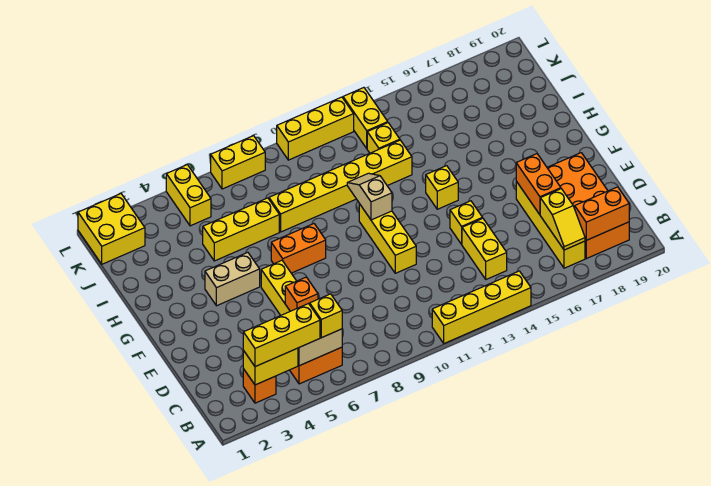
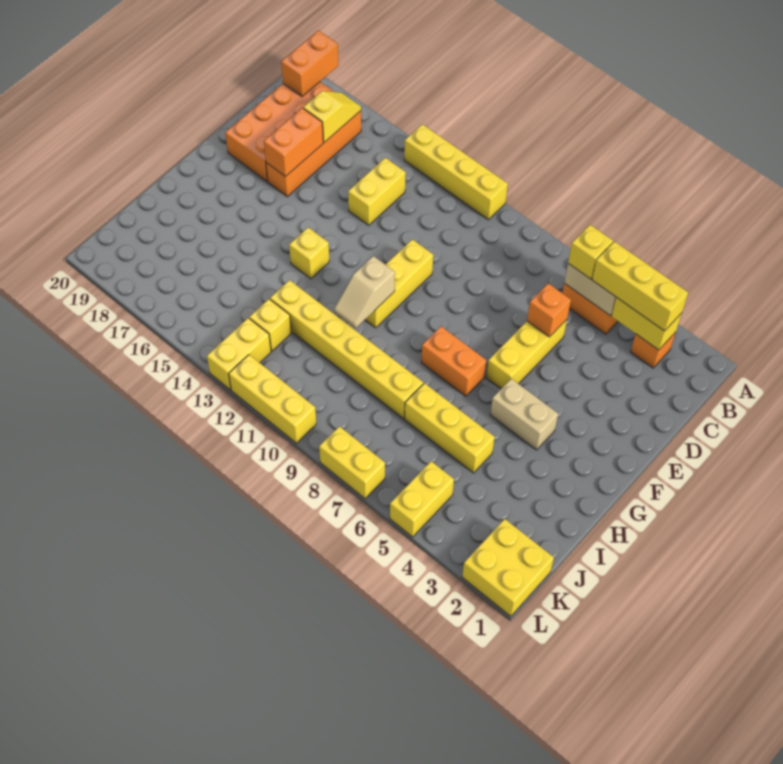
yellow brick B17:E17 level 1 -> orange brick B17:E17 level 1
orange brick B18:B19 level 2 -> orange brick A19:B19 level 2
yellow brick E14 level 1 -> none

